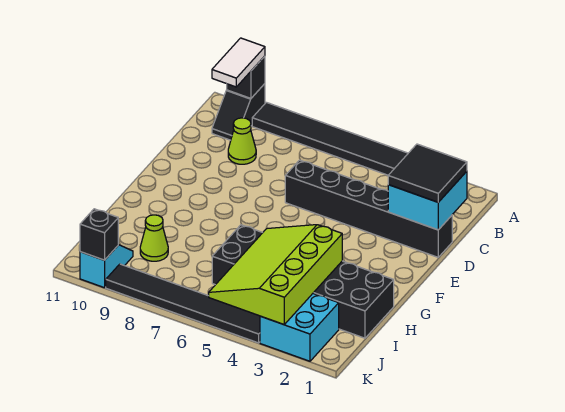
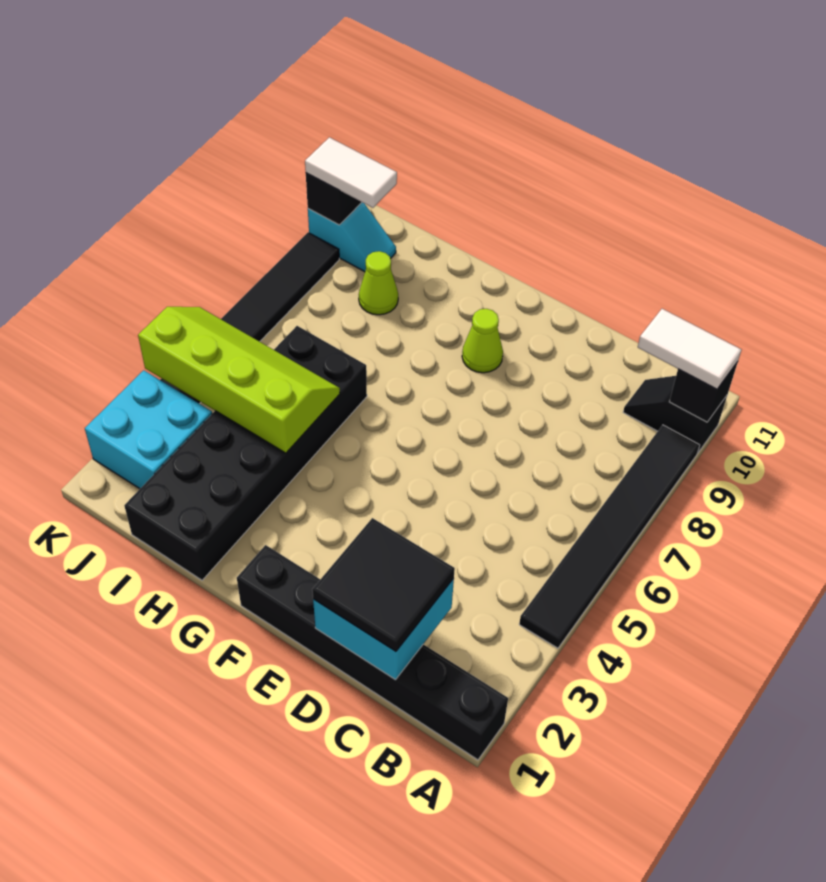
lime cone C9 level 1 -> lime cone F9 level 1
black brick D1:D6 level 1 -> black brick A1:F1 level 1
lime slope H3:K5 level 2 top 3 -> lime slope H4:K5 level 2 top 4
none -> white tile J10:K10 level 3

